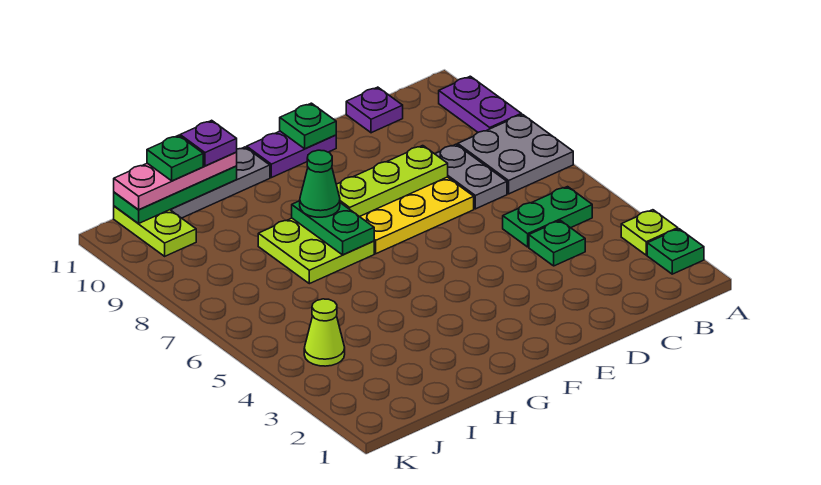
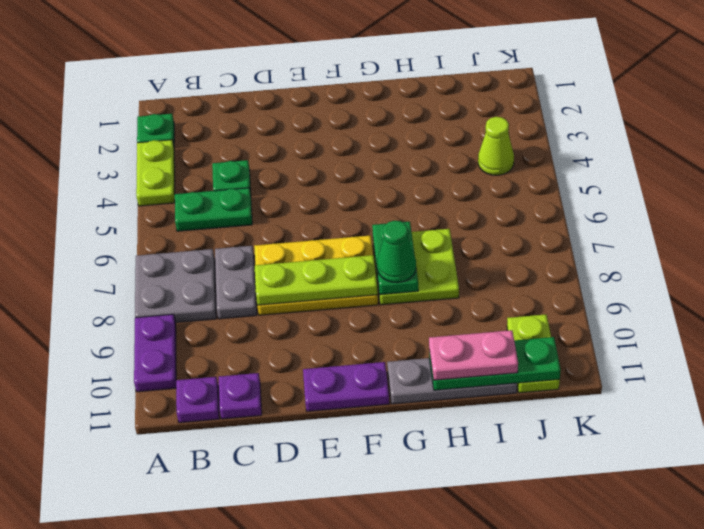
lime plate A3 level 1 -> lime plate A3:A4 level 1
green plate E11 level 2 -> none
pink plate H11:J11 level 3 -> pink plate H11:I11 level 3
purple plate H11 level 4 -> purple plate B11 level 1
green plate I11 level 4 -> none

